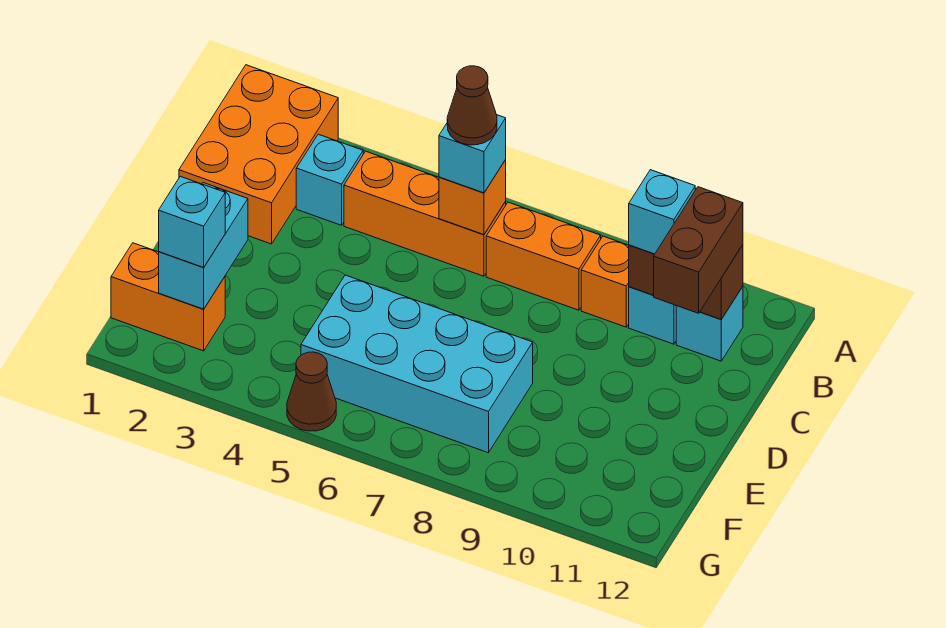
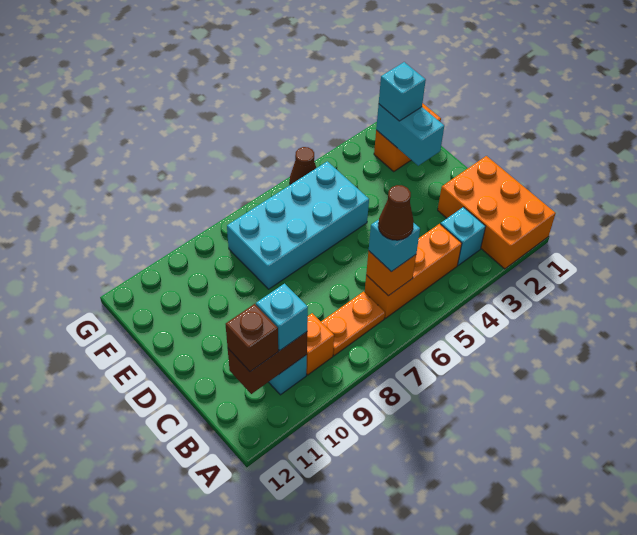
orange brick B7:B8 level 1 -> orange plate B7:B8 level 1
cyan brick B11 level 1 -> none
brown brick B11:C11 level 3 -> brown brick B11 level 3

